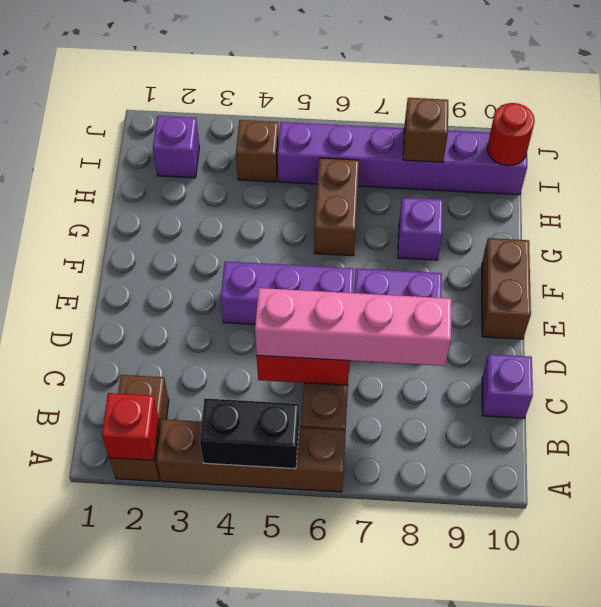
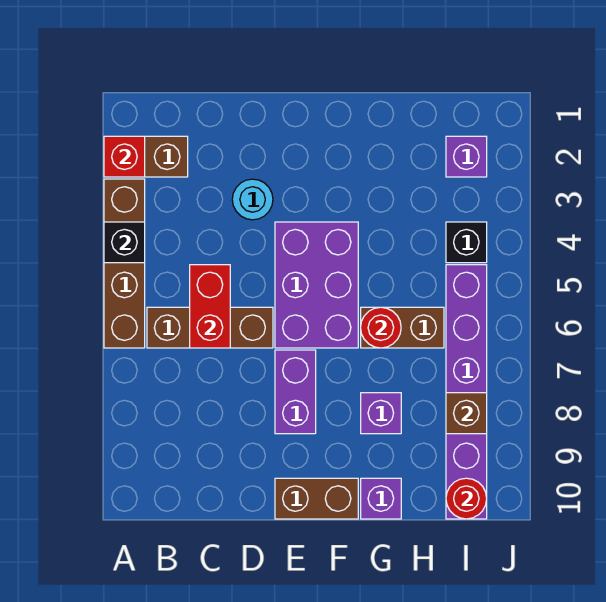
black brick A4:A5 level 2 -> black brick A4 level 2
pink brick C5:C8 level 3 -> none
purple brick C10 level 1 -> purple brick G10 level 1
none -> cyan round brick D3 level 1
purple brick E4:E6 level 1 -> purple brick E4:F6 level 1
none -> red round brick G6 level 2
brown brick I4 level 1 -> black brick I4 level 1

